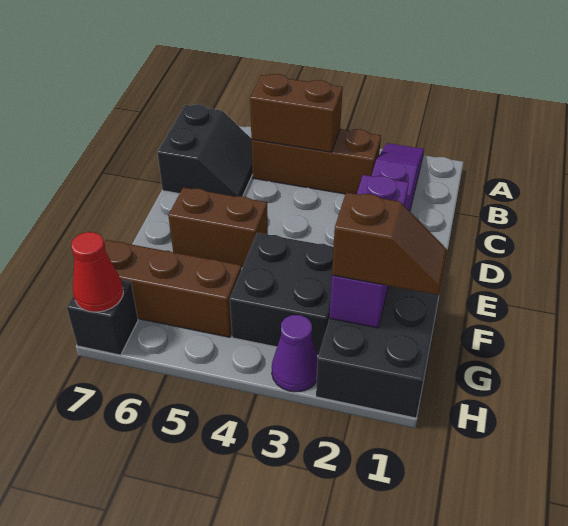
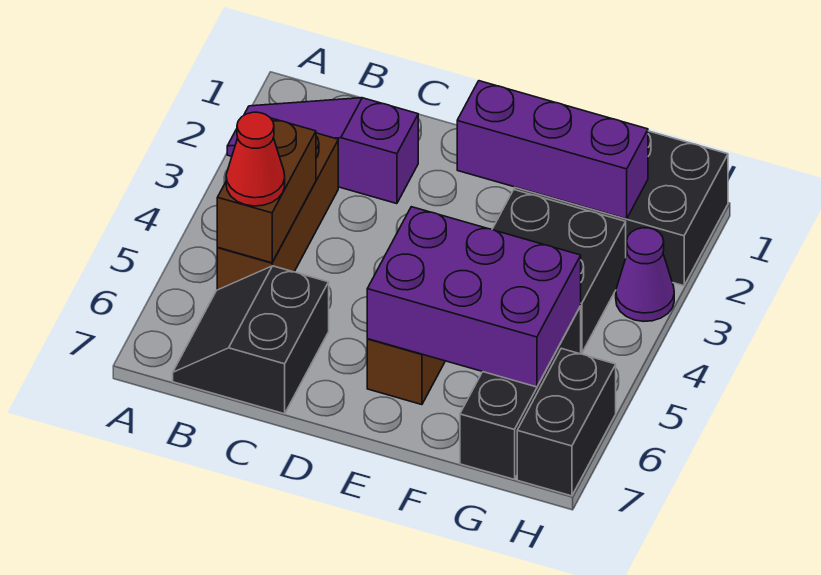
black slope B6:C7 level 1 top 7 -> black slope B6:C7 level 1 top C
none -> purple brick E5:G6 level 2
brown slope G1:G2 level 3 top 2 -> none
brown brick G5:G7 level 1 -> black brick G5:G7 level 1
black brick H7 level 1 -> black brick H6:H7 level 1
red cone H7 level 2 -> red cone B5 level 3

